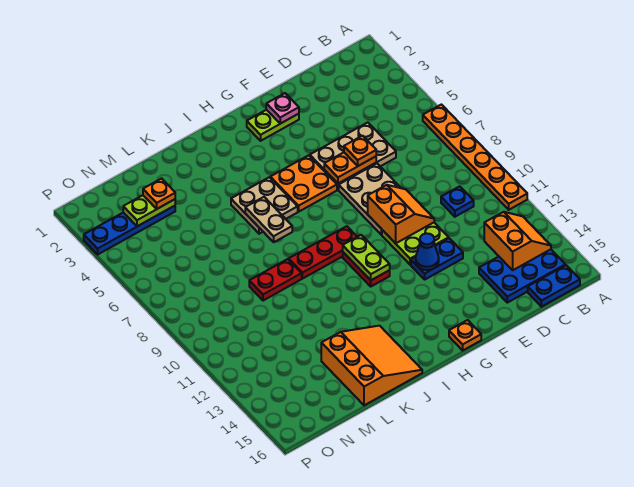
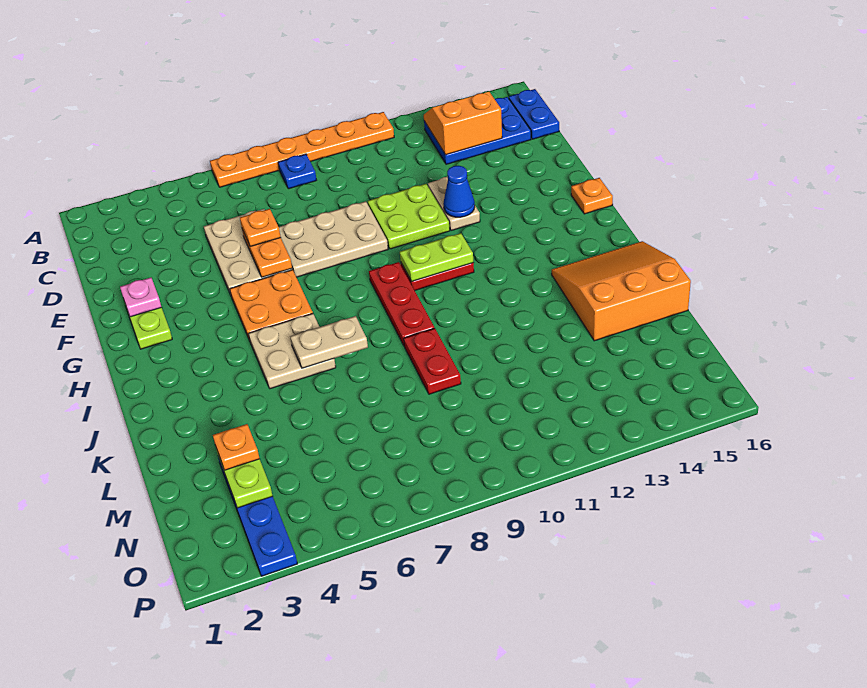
blue plate B14:D15 level 1 -> blue plate B13:C15 level 1
blue plate C10 level 1 -> blue plate B8 level 1
orange slope E9:F10 level 2 top F -> none
blue plate E12:F12 level 1 -> tan plate E12:F12 level 1

